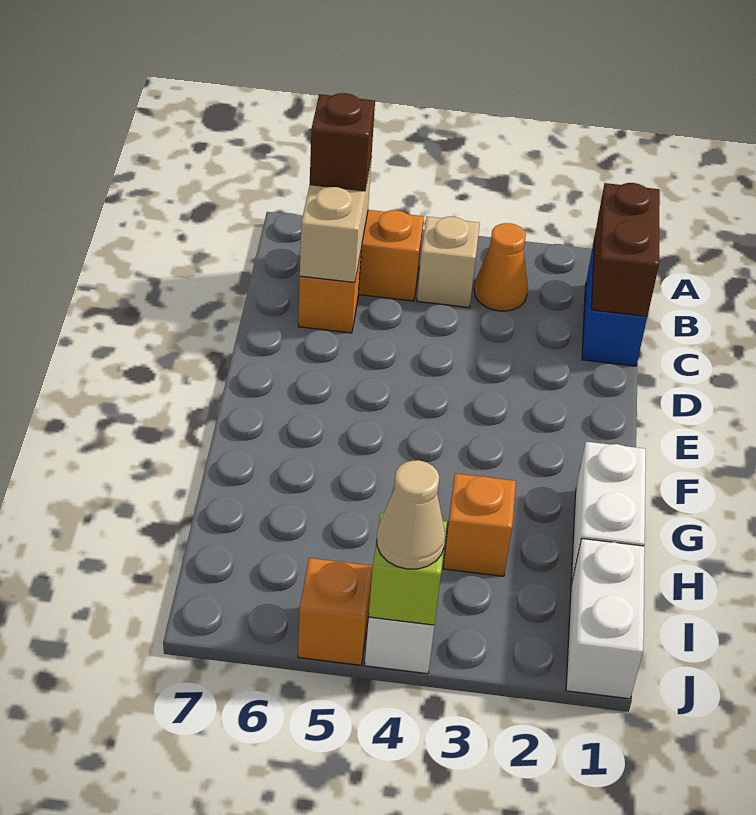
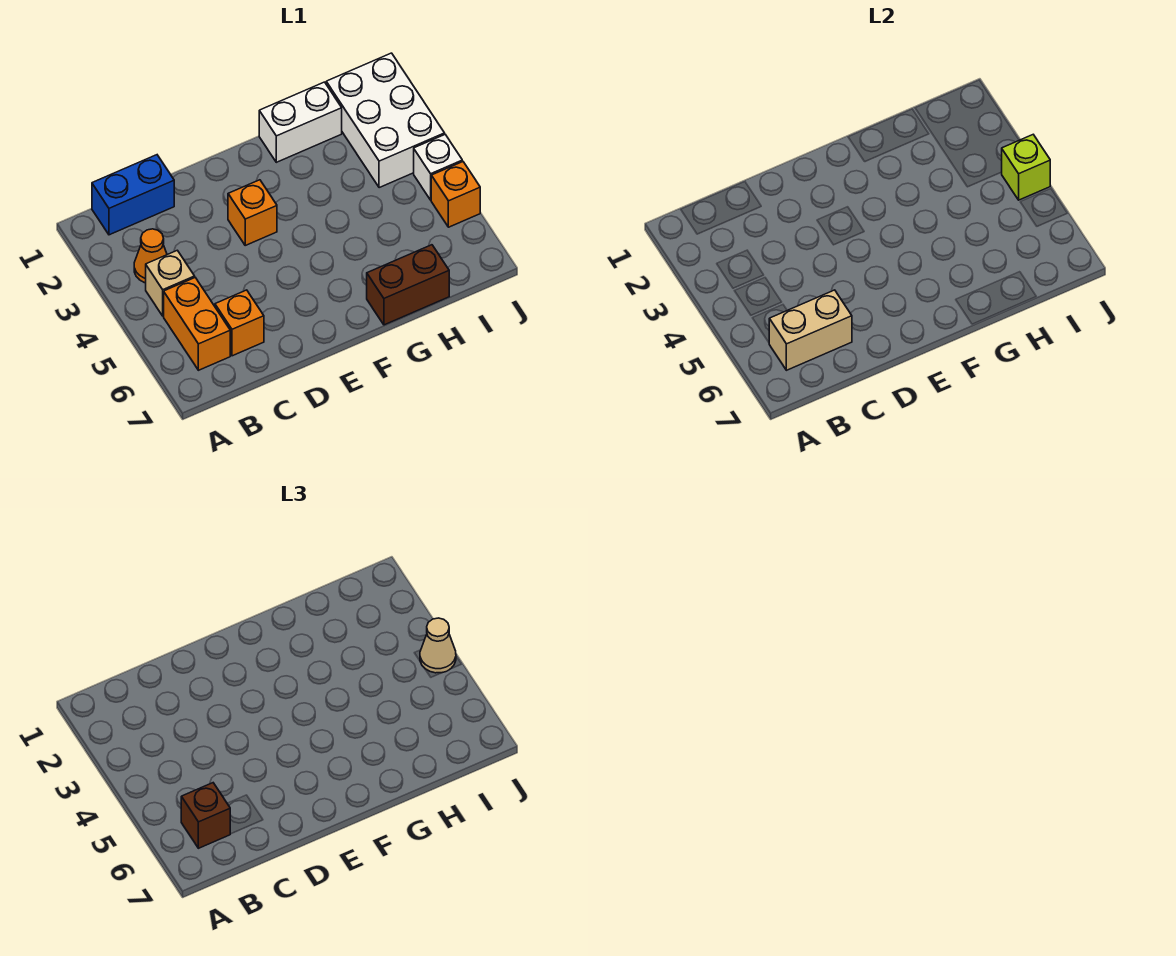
brown brick B1:C1 level 2 -> brown brick G7:H7 level 1
orange brick H3 level 1 -> orange brick E3 level 1
white brick I1:J1 level 1 -> white brick I1:J3 level 1

